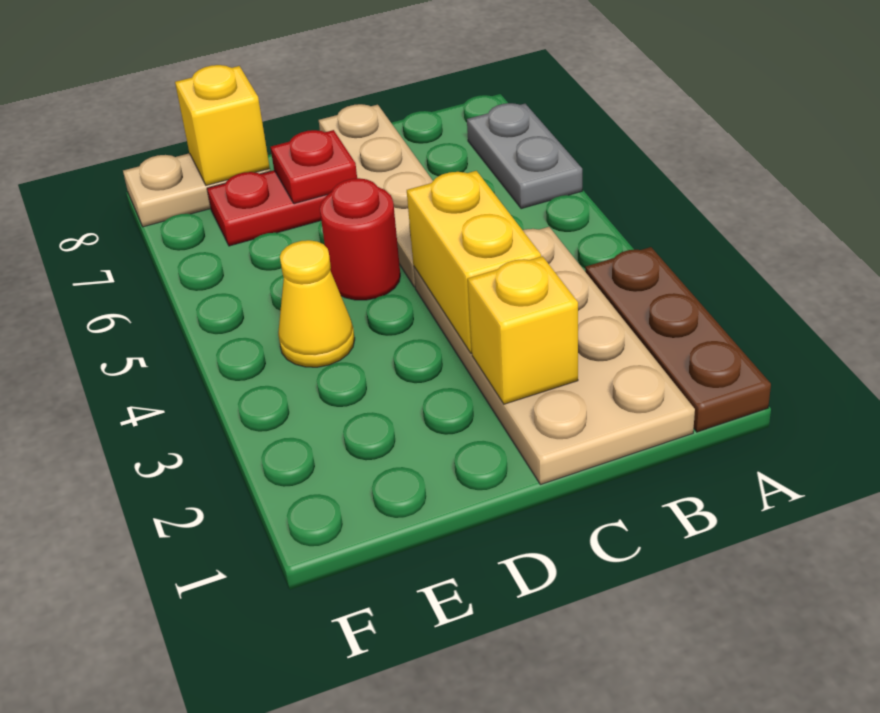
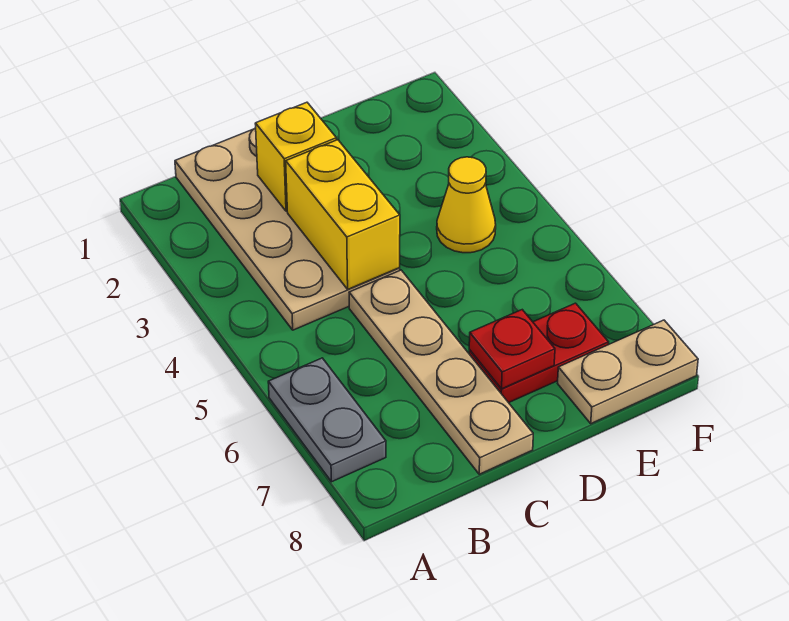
brown plate A1:A3 level 1 -> none
red round brick D5 level 1 -> none
yellow brick E8 level 2 -> none

